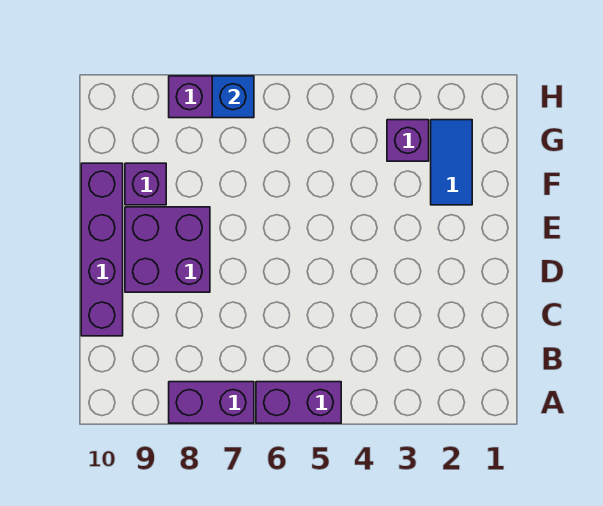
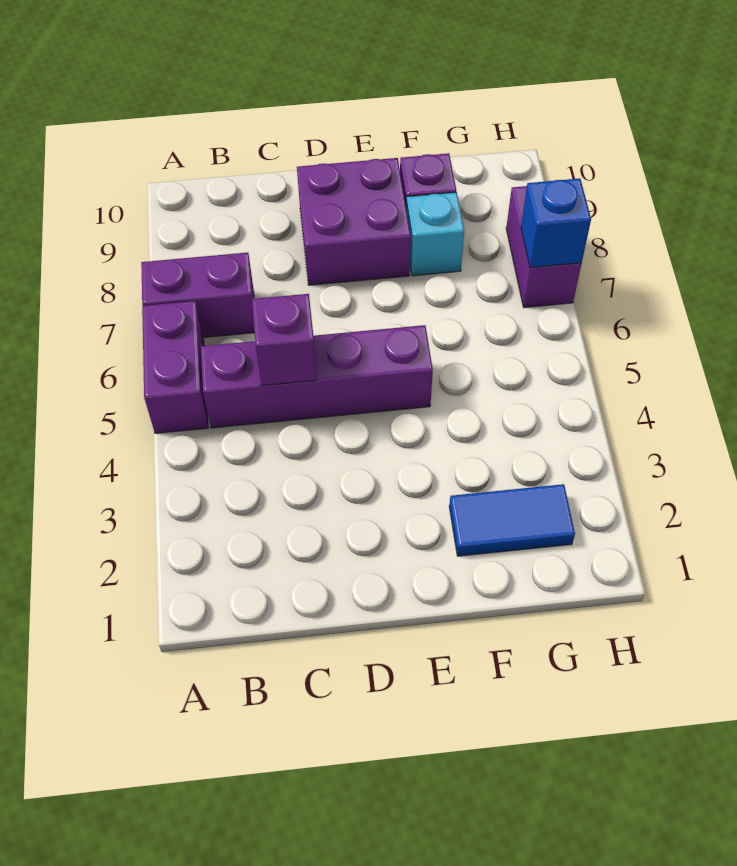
purple brick A7:A8 level 1 -> purple brick A7:B7 level 1
purple brick C10:F10 level 1 -> purple brick B5:E5 level 1
none -> cyan brick F8 level 1
purple brick G3 level 1 -> purple brick C5 level 2

